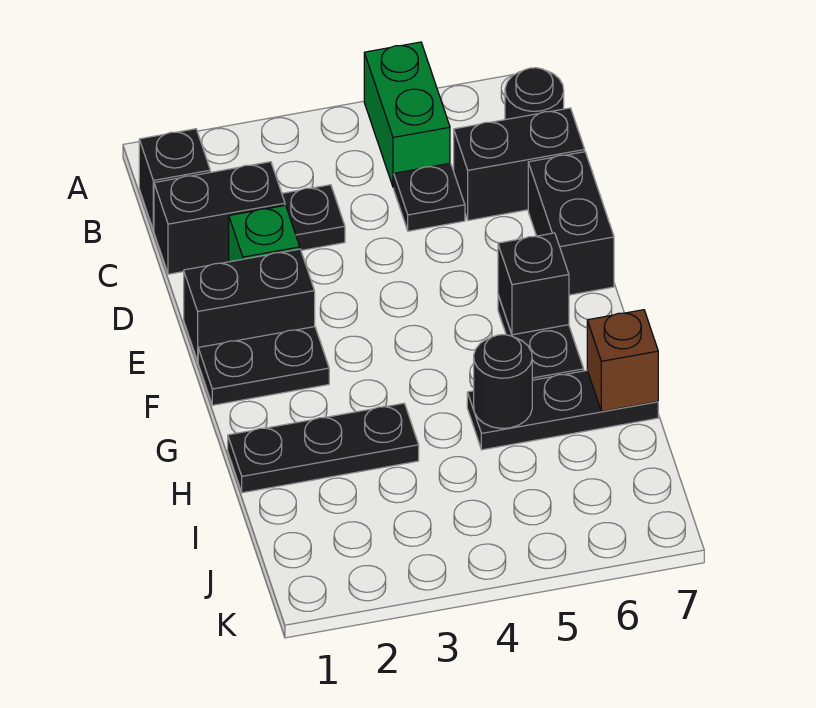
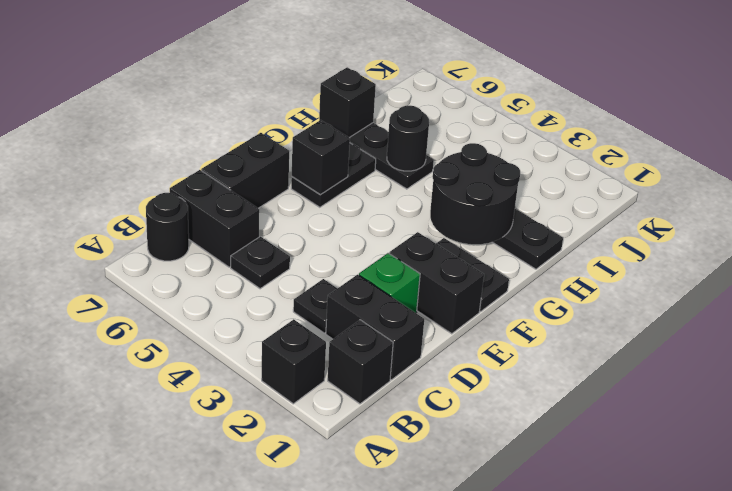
none -> black brick A2 level 1
green brick A5:B5 level 1 -> none
none -> black round brick G2:H3 level 2
brown brick H7 level 2 -> black brick H7 level 2

